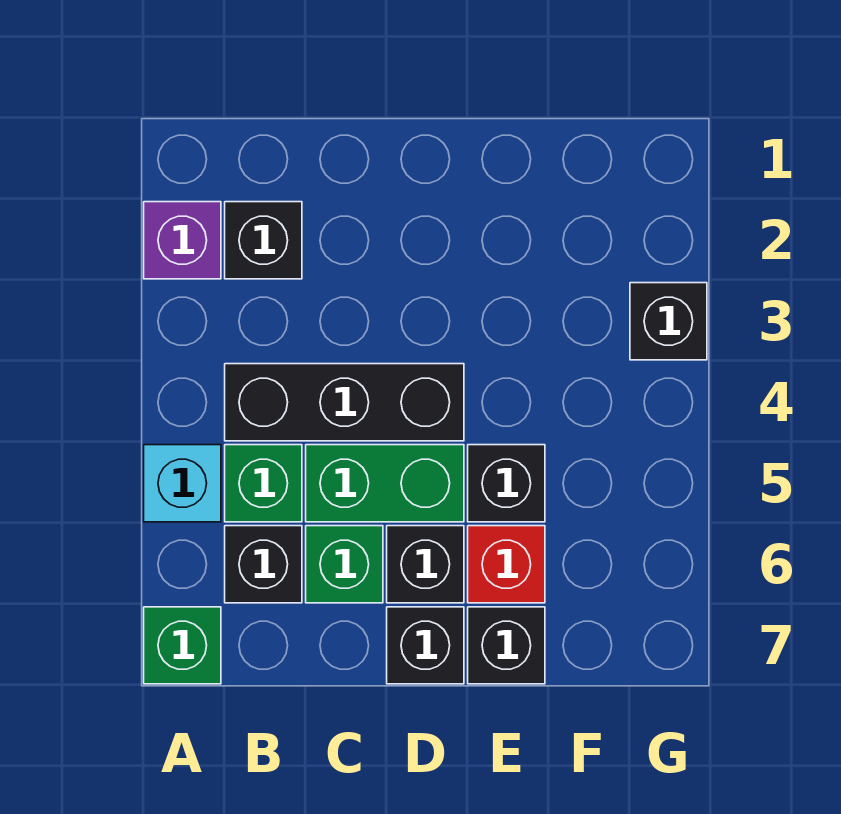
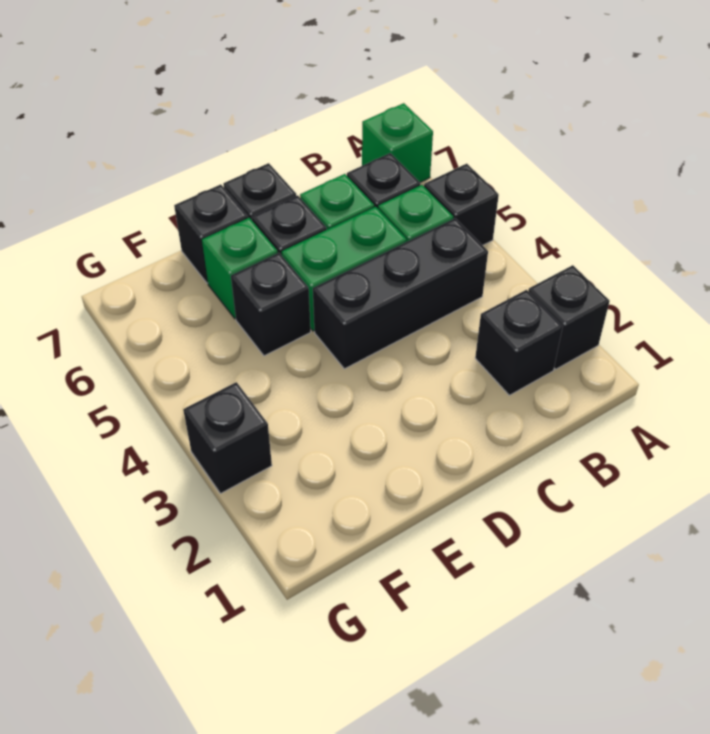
purple brick A2 level 1 -> black brick A2 level 1
cyan brick A5 level 1 -> black brick A5 level 1
red brick E6 level 1 -> green brick E6 level 1

